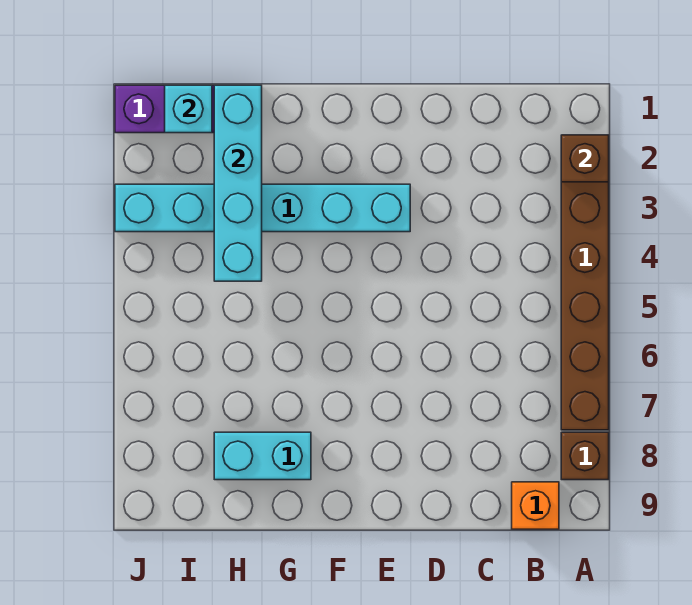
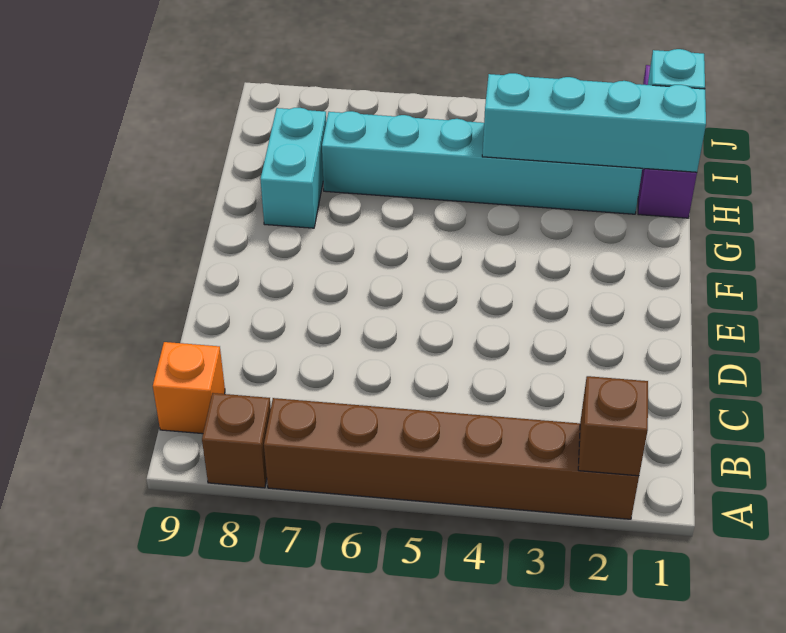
cyan brick E3:J3 level 1 -> cyan brick H2:H7 level 1

